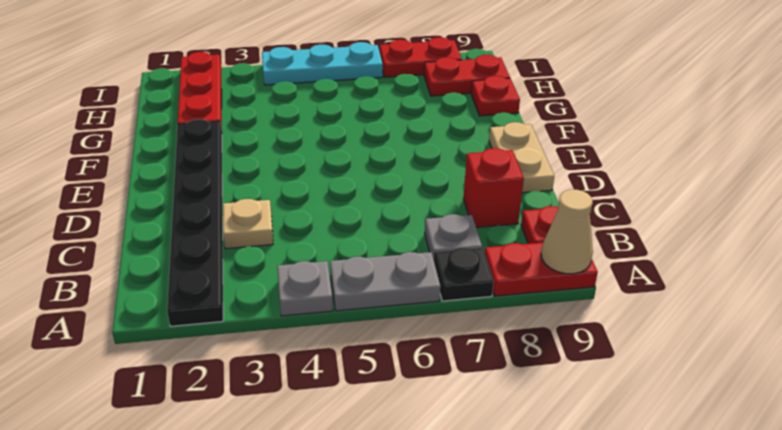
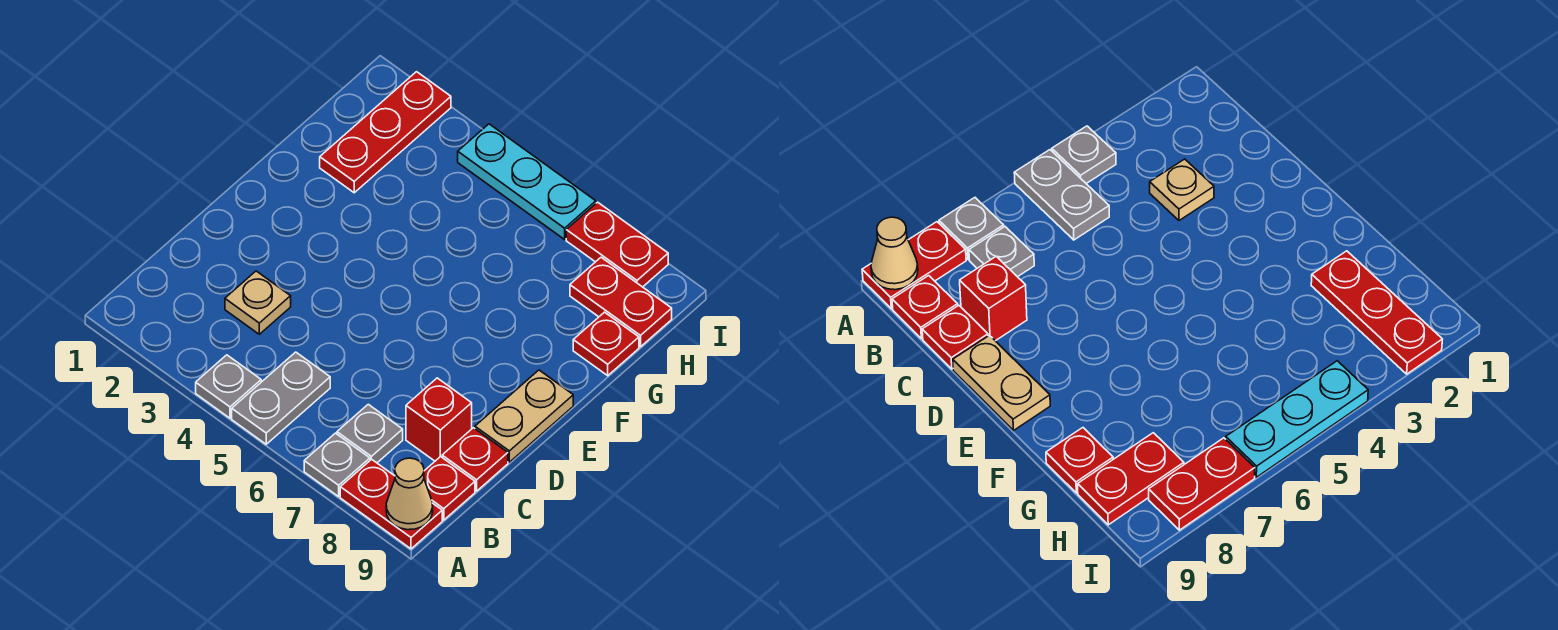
black plate A2:F2 level 1 -> none
grey plate A5:A6 level 1 -> grey plate A5:B5 level 1
black plate A7 level 1 -> grey plate A7 level 1
none -> red plate C9 level 1

